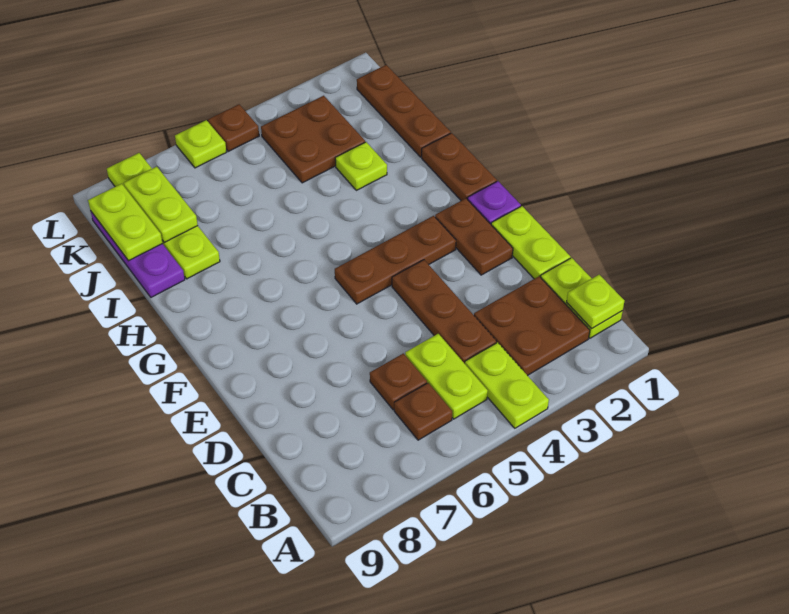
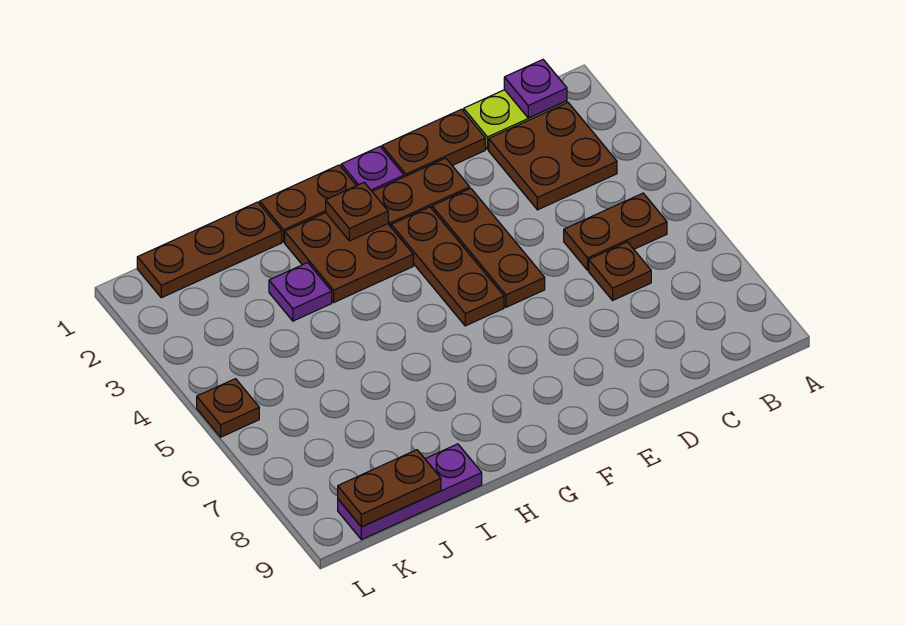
lime plate A4:B4 level 1 -> none
lime plate B1 level 2 -> purple plate B1 level 2
lime plate B5:C5 level 1 -> brown plate B5:C5 level 1
brown plate B6 level 1 -> brown plate G2 level 2
brown plate C4:E4 level 1 -> brown plate E3:E5 level 1
lime plate D1:E1 level 1 -> brown plate D1:E1 level 1
lime plate I3 level 1 -> purple plate I3 level 1
lime plate I8:L8 level 1 -> none
brown plate J3:K4 level 1 -> brown plate G2:H3 level 1
lime plate J8:K8 level 2 -> none
lime plate J9:K9 level 2 -> brown plate J9:K9 level 2
lime plate L6 level 1 -> none

